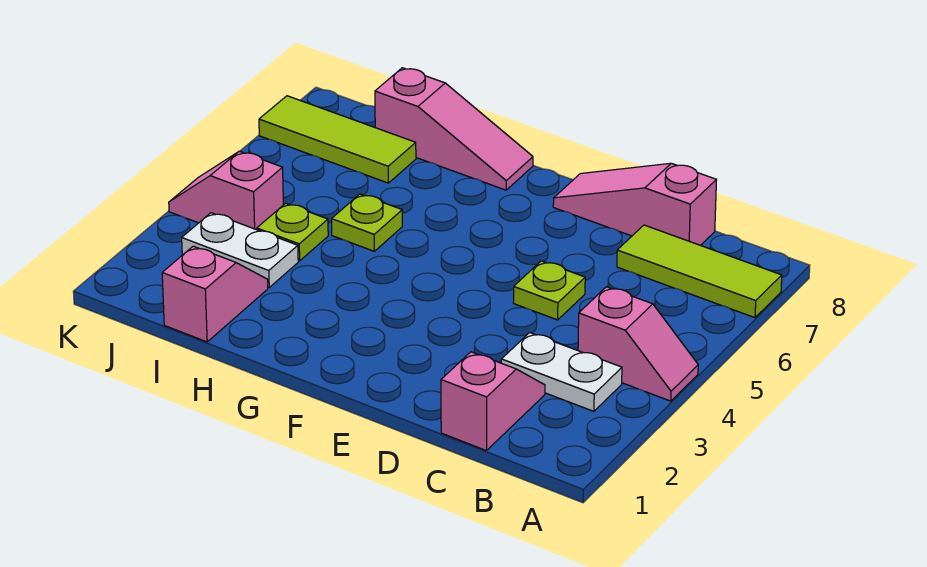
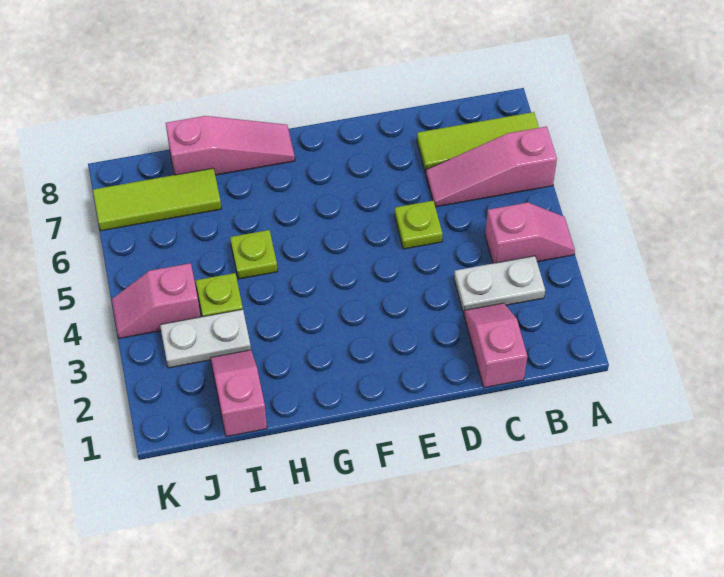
pink slope C8:E8 level 1 top C -> pink slope A6:C6 level 1 top A

